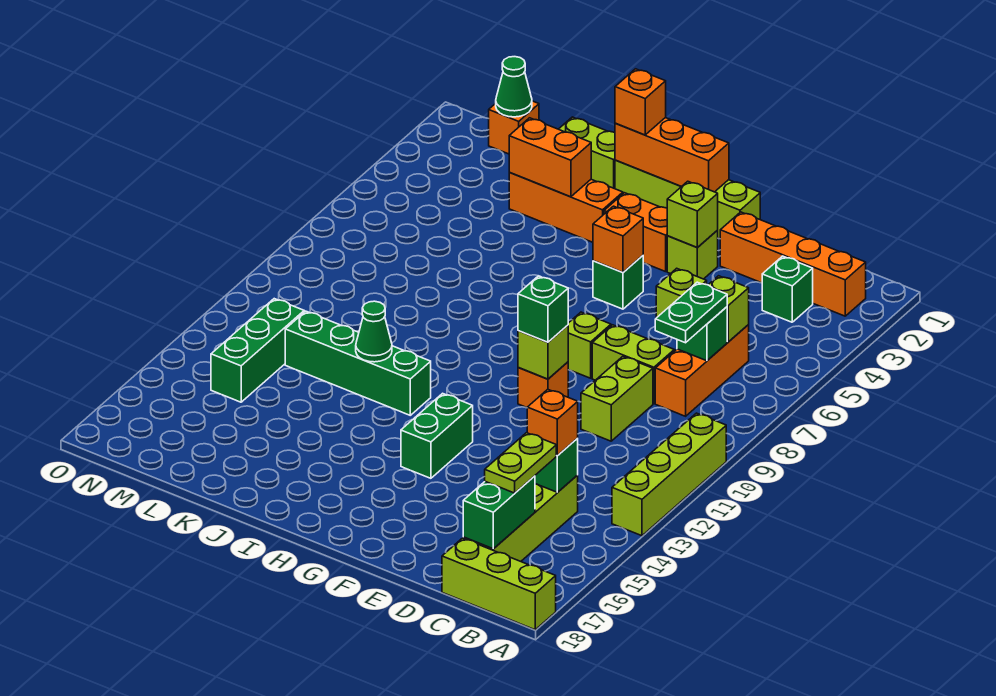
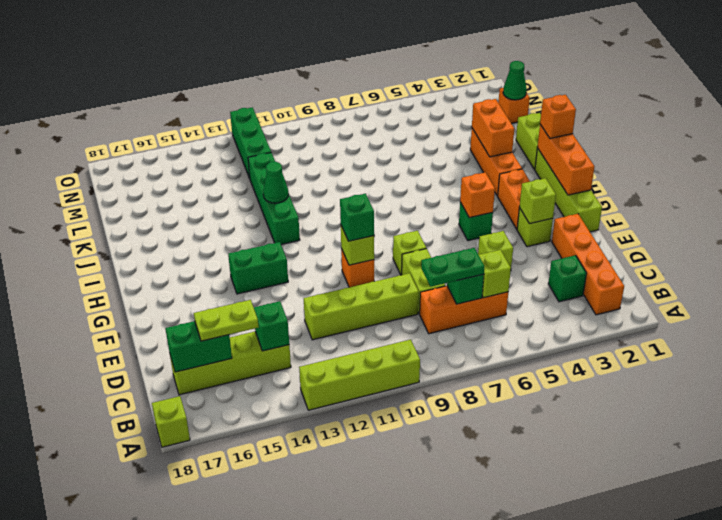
lime brick A18:C18 level 1 -> lime brick A18 level 1
orange brick C14 level 3 -> none
lime brick D9:D10 level 1 -> lime brick D9:D12 level 1
green brick M12:M14 level 1 -> green brick M12:O12 level 1

